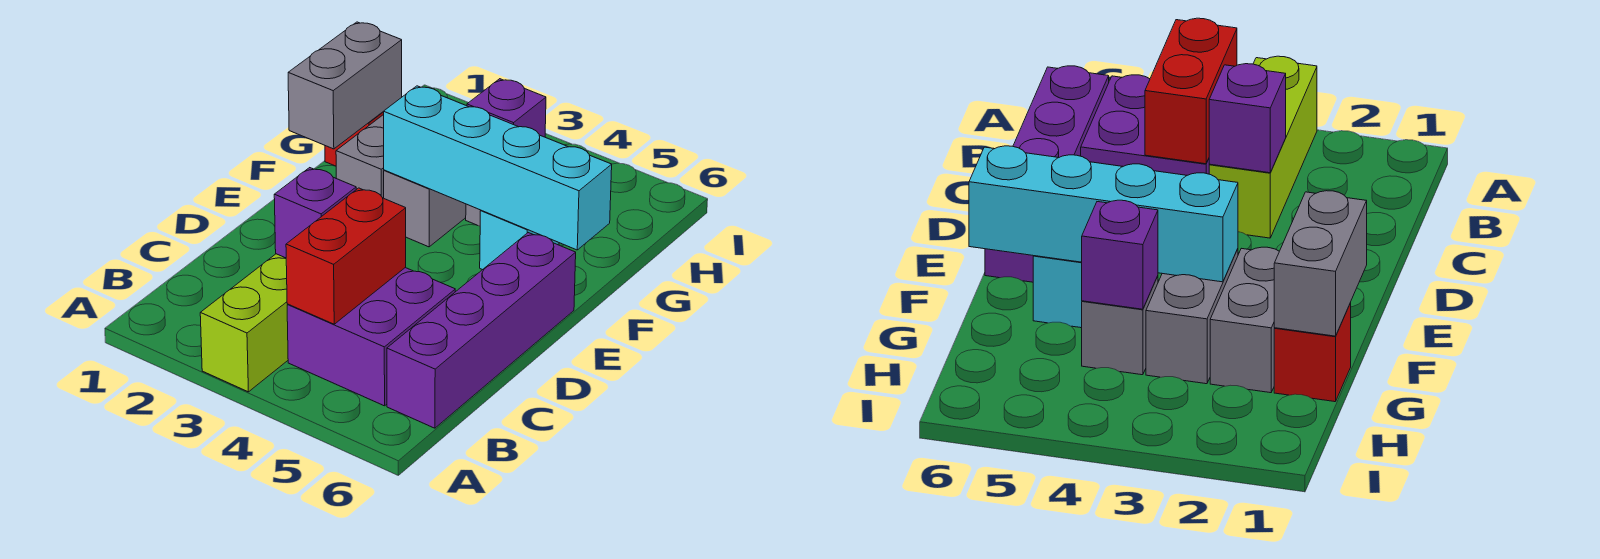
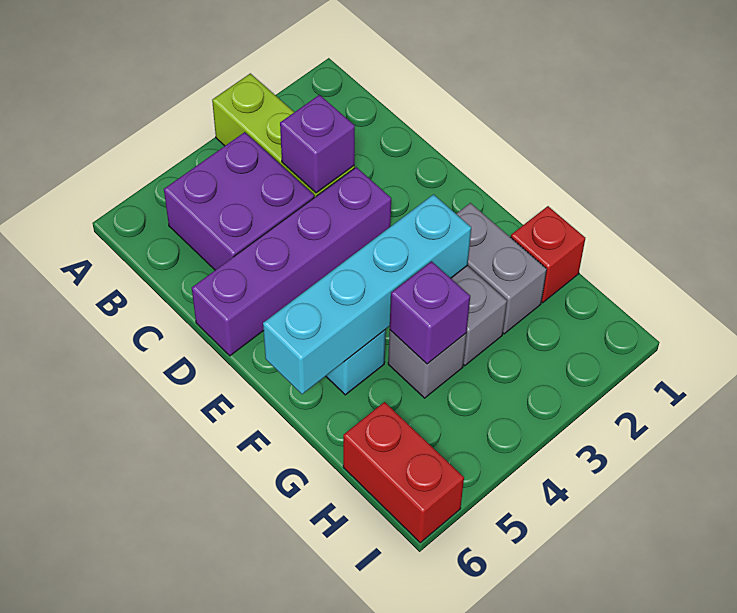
red brick B4:C4 level 2 -> red brick H6:I6 level 1
purple brick B6:E6 level 1 -> purple brick D3:D6 level 1
grey brick F1:G1 level 2 -> none

